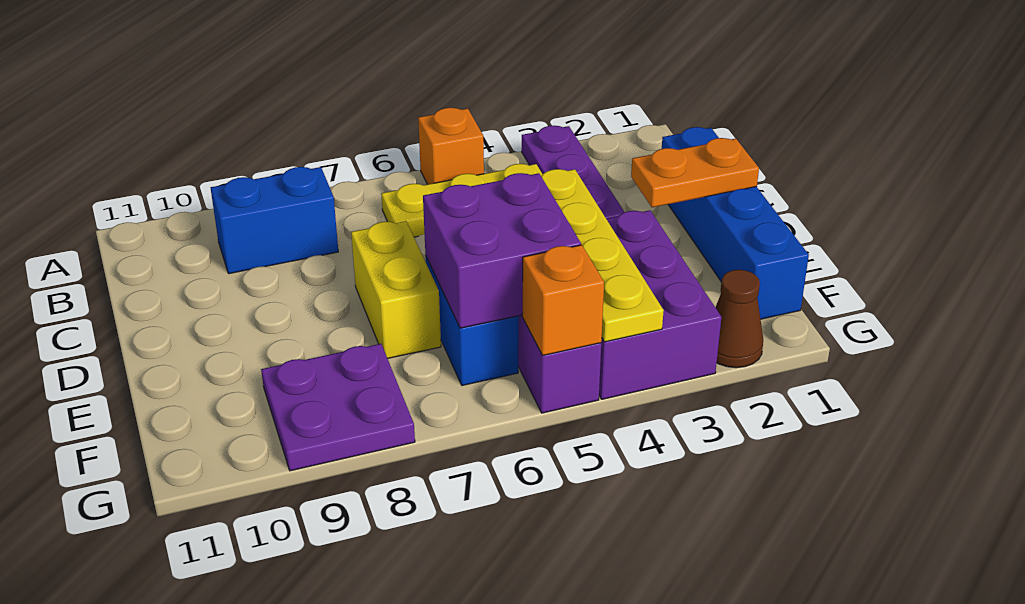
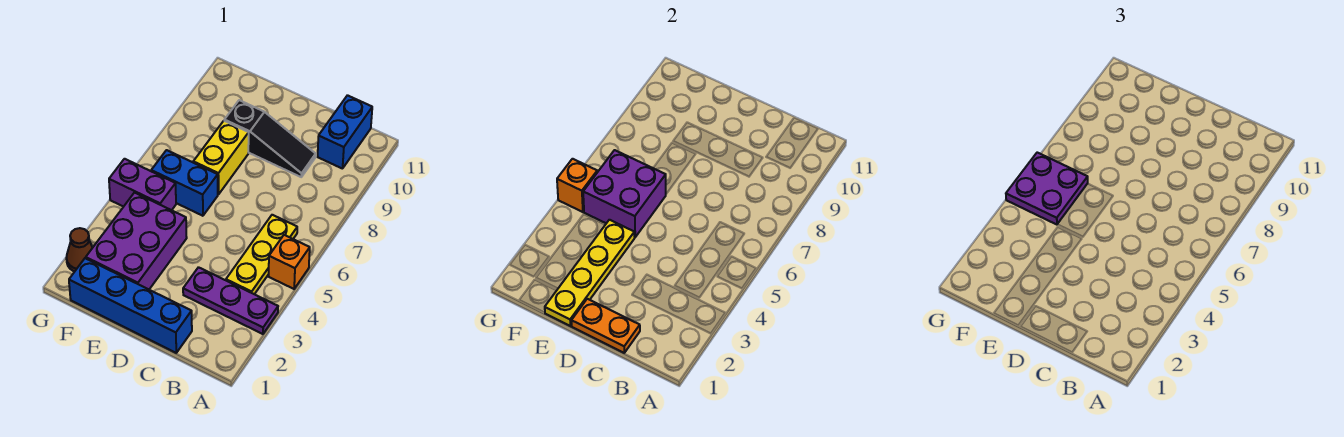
blue brick B8:B9 level 1 -> blue brick B10:B11 level 1
none -> black slope C9:E9 level 1 top E
orange plate D1:D2 level 2 -> orange plate C1:D1 level 2
yellow plate D4:G4 level 2 -> yellow plate E1:E4 level 2
yellow brick D7:E7 level 1 -> yellow brick E7:E8 level 1
purple brick E3:G4 level 1 -> purple brick E2:F4 level 1
purple plate F8:G9 level 1 -> purple plate F5:G6 level 3

